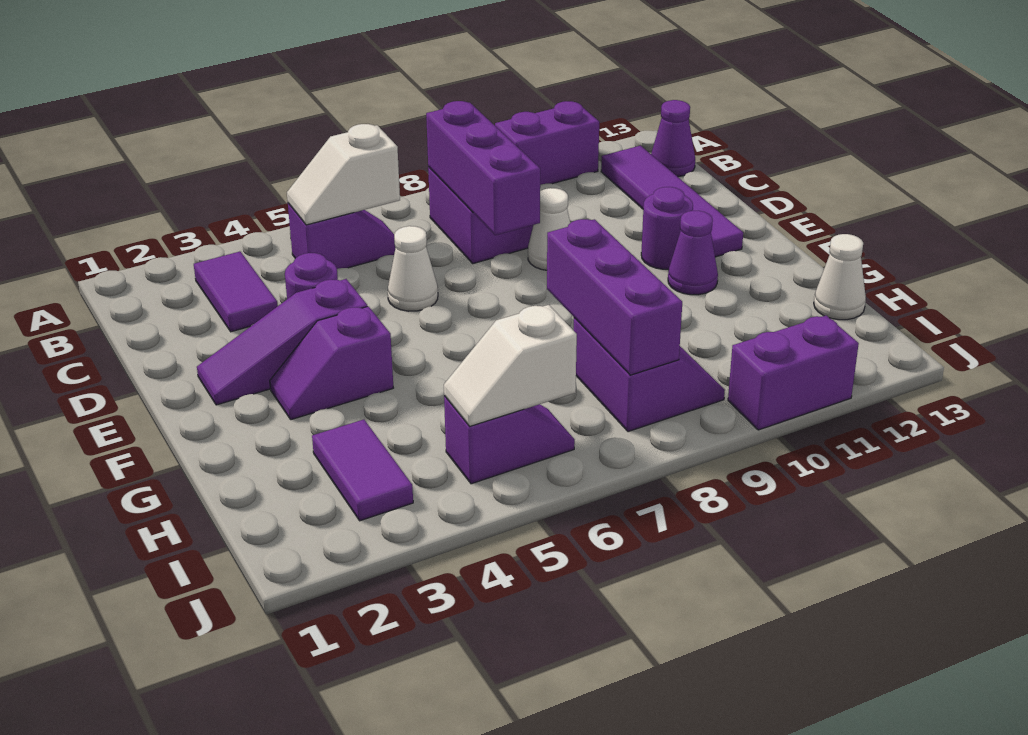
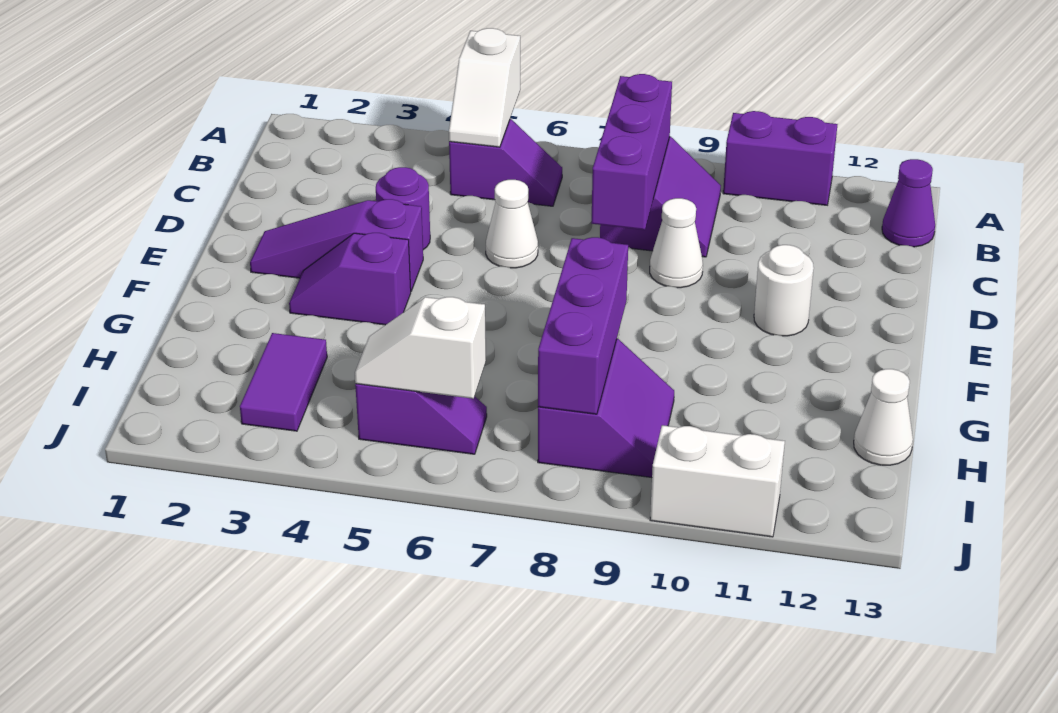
purple tile B3:C3 level 1 -> none
white slope B5:B6 level 2 top 6 -> white slope A5:B5 level 2 top A
purple tile B12:E12 level 1 -> none
purple round brick E11 level 1 -> white round brick E11 level 1
purple cone F11 level 1 -> none
purple brick J10:J11 level 1 -> white brick J10:J11 level 1

